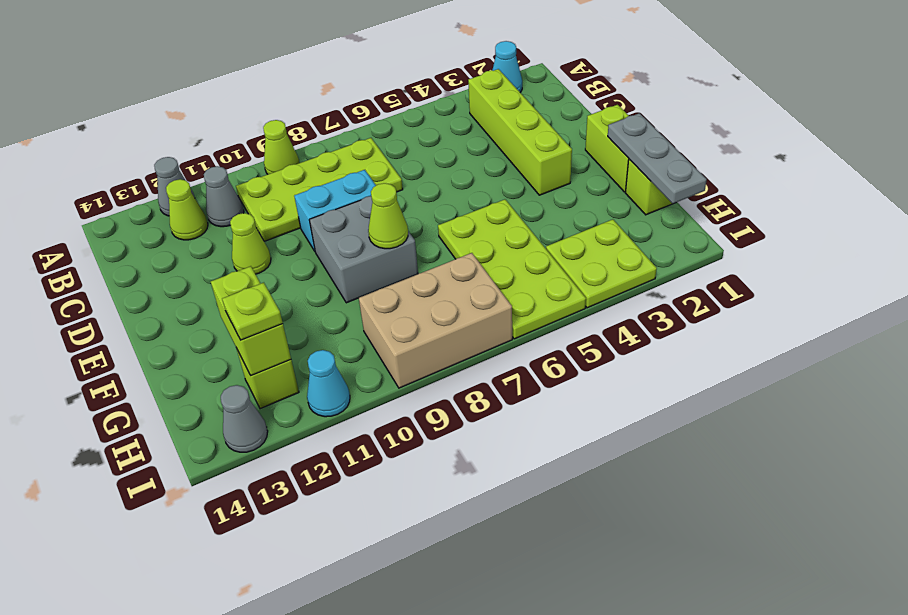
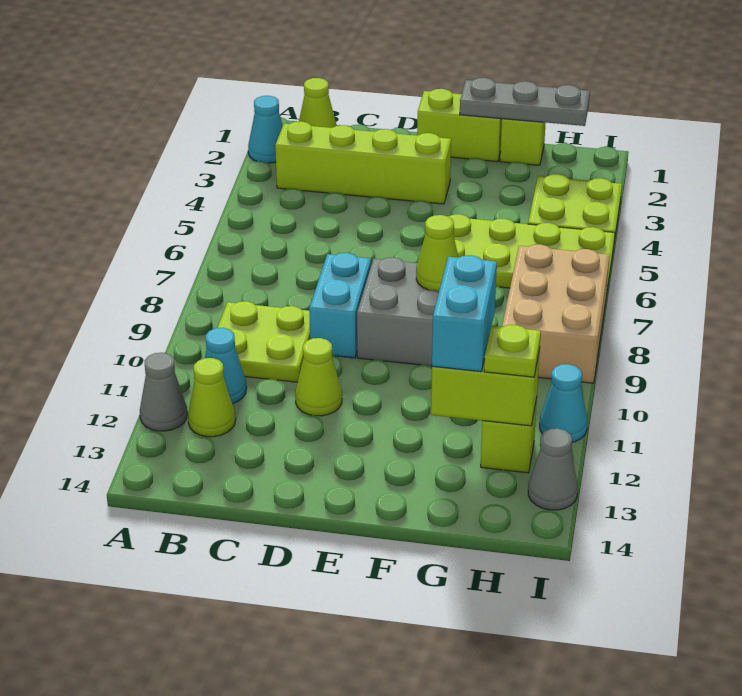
lime cone A9 level 1 -> lime cone B1 level 1
lime plate B7:C10 level 1 -> lime plate B9:C10 level 1
grey cone B11 level 1 -> cyan cone B11 level 1
none -> cyan brick G11:G12 level 3

